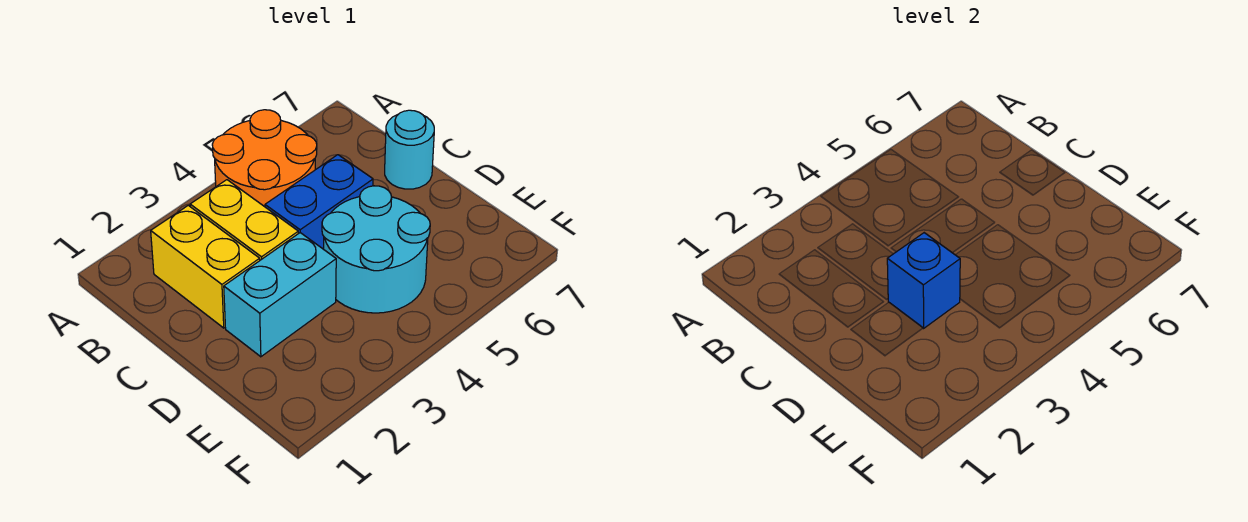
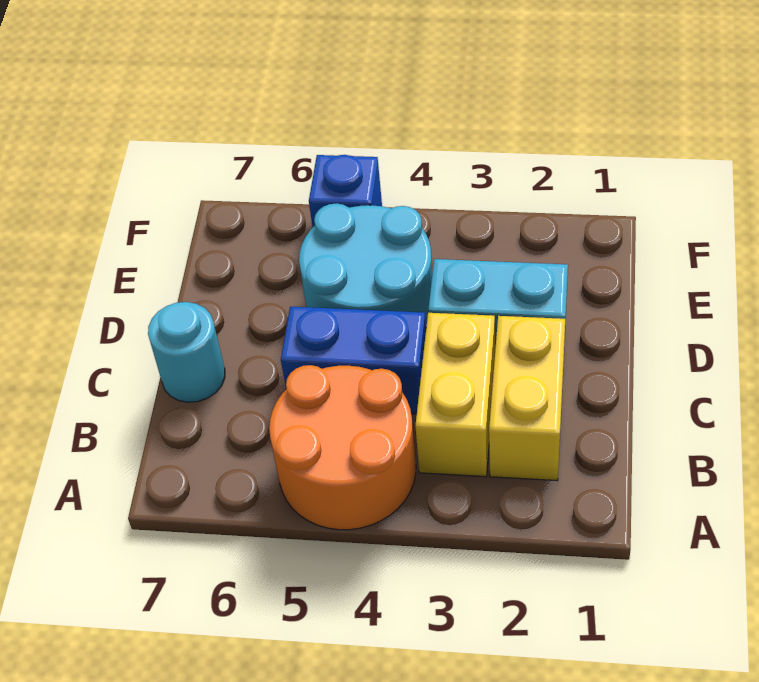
blue brick D3 level 2 -> blue brick F5 level 1

